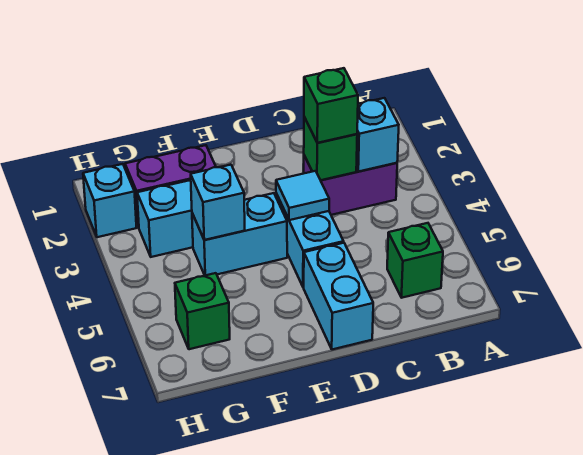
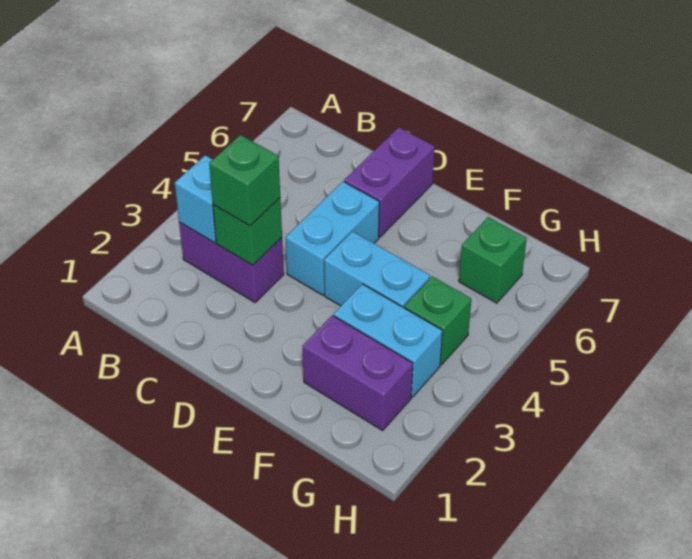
green brick B6 level 1 -> green brick G4 level 1
cyan tile D4 level 2 -> none
cyan brick D6:D7 level 1 -> purple brick D6:D7 level 1
cyan brick F4 level 2 -> none
cyan brick H2 level 1 -> none

